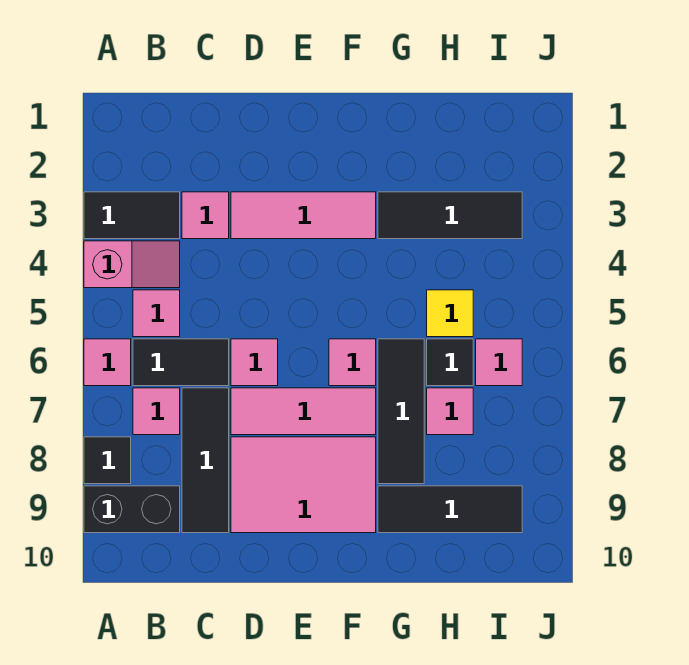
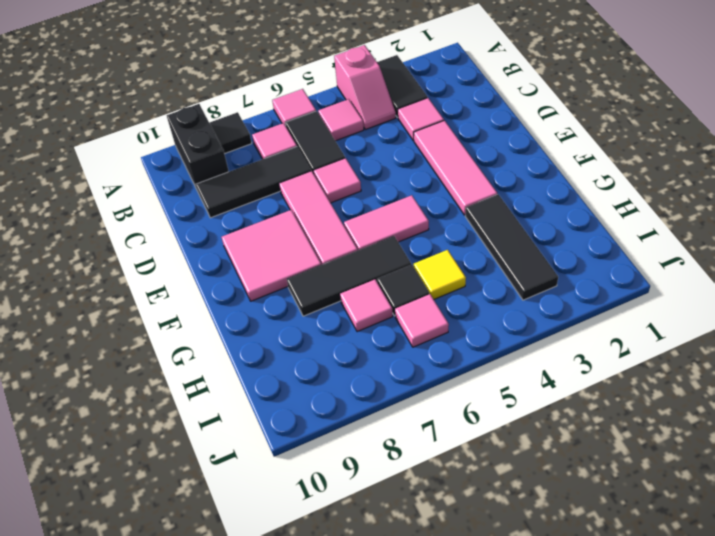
pink tile D8:F9 level 1 -> pink tile E8:F9 level 1
pink tile F6 level 1 -> pink tile F5:F6 level 1
black tile G9:I9 level 1 -> none

